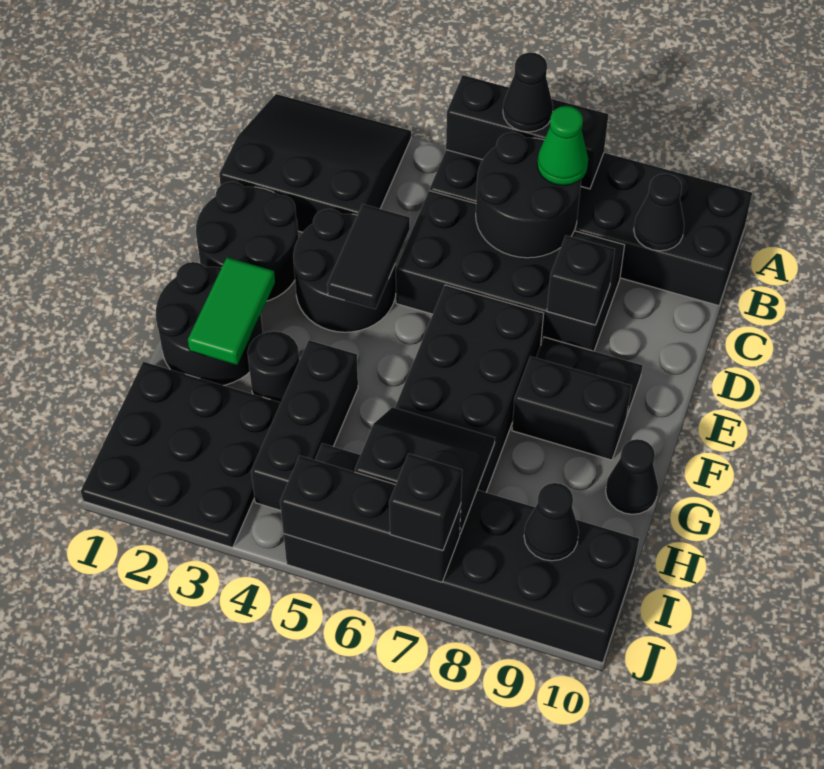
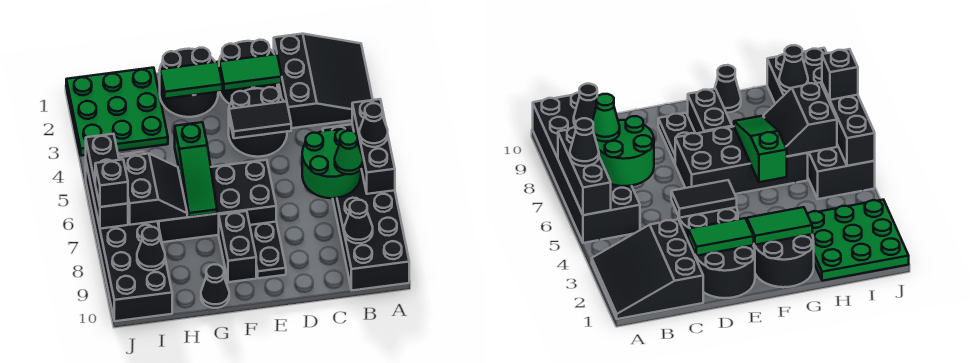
black round brick B6:C7 level 2 -> green round brick B6:C7 level 2
black brick C5:D8 level 1 -> none
none -> green tile D2:E2 level 2
black brick D8 level 2 -> none
black round brick G3 level 1 -> none
black brick G4:I4 level 1 -> none
none -> green slope G5:G7 level 2 top 5
black plate H1:J3 level 1 -> green plate H1:J3 level 1

